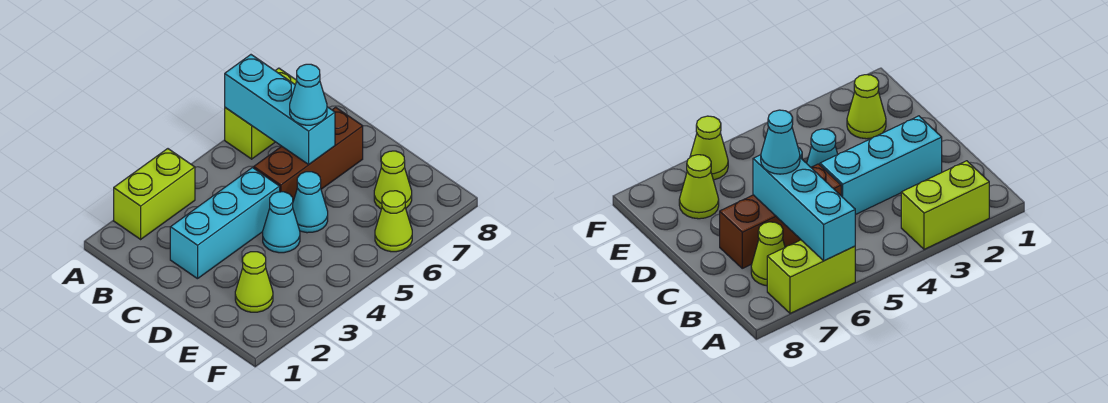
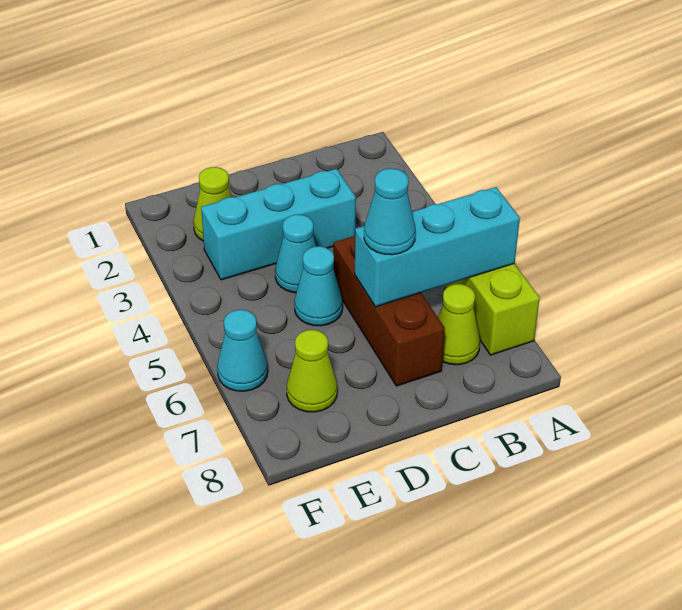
lime brick A2:A3 level 1 -> none
cyan brick C2:C4 level 1 -> cyan brick C3:E3 level 1
lime cone F6 level 1 -> cyan cone F6 level 1

